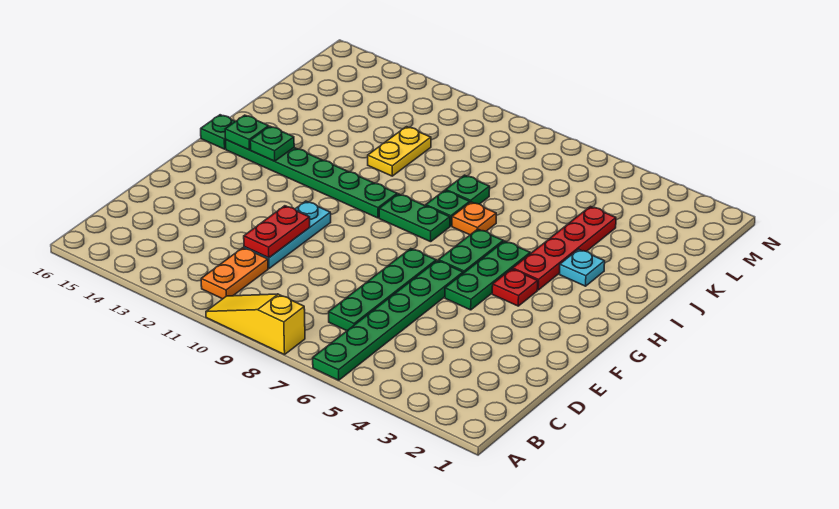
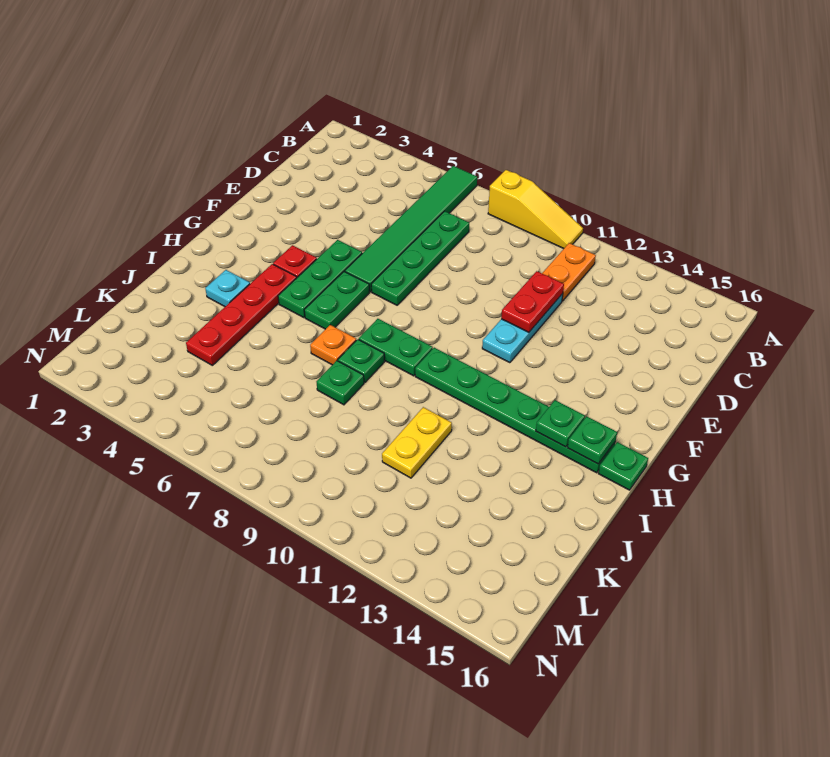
green plate A6:F6 level 1 -> green tile A6:F6 level 1

